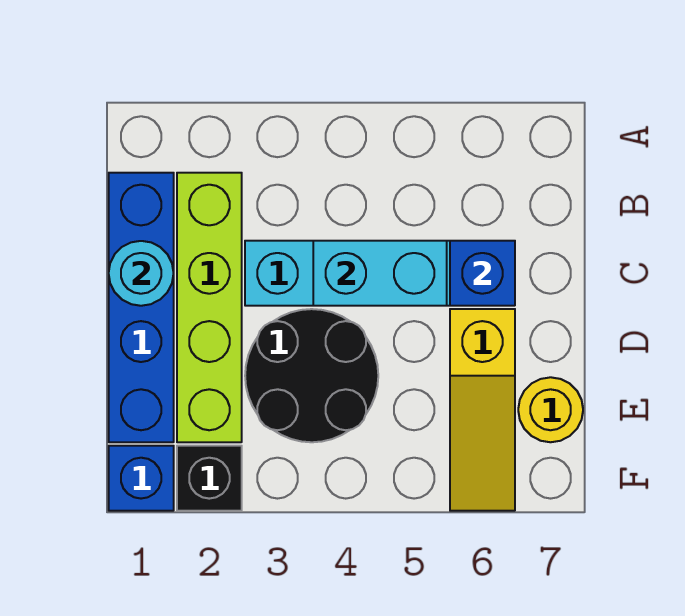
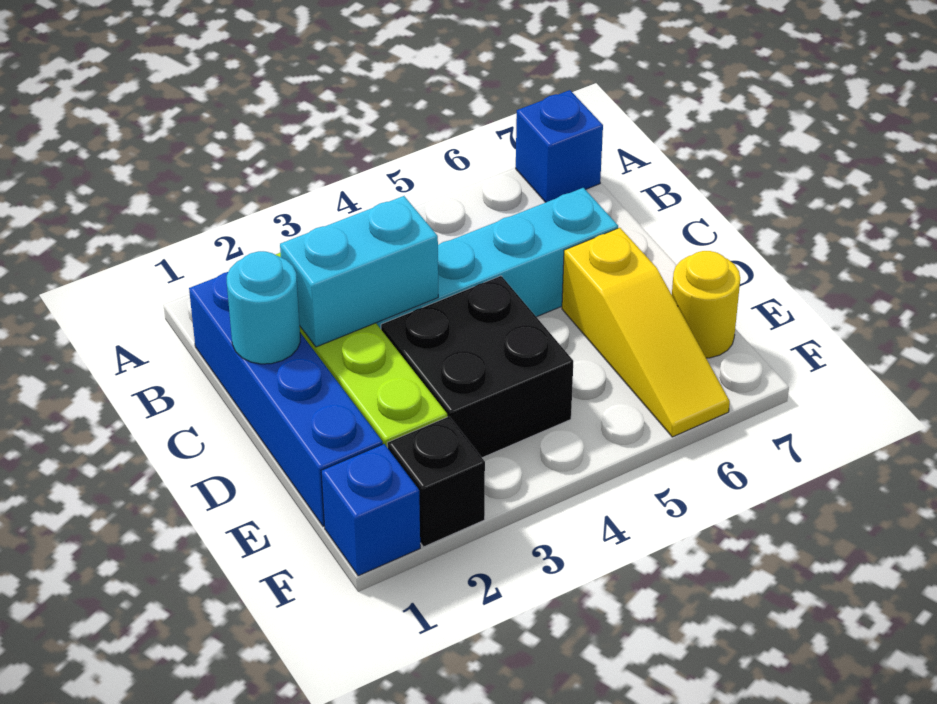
cyan brick C4:C5 level 2 -> cyan brick C2:C3 level 2
blue brick C6 level 2 -> blue brick A7 level 1
black round brick D3:E4 level 1 -> black brick D3:E4 level 1

